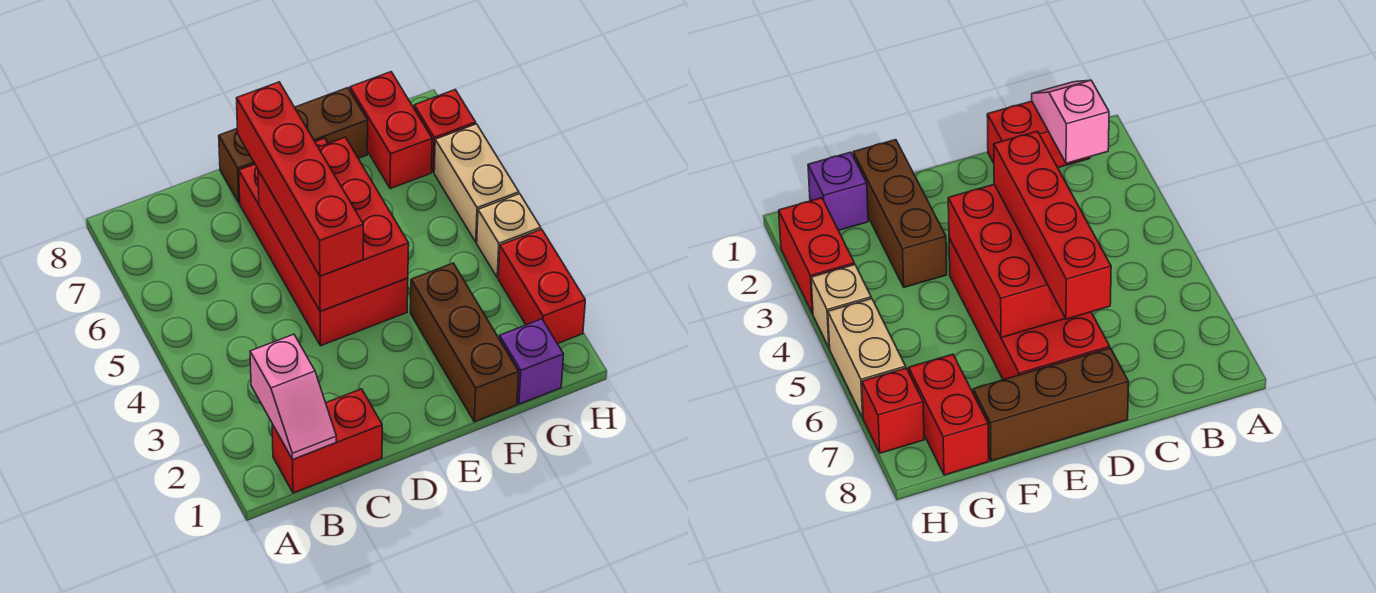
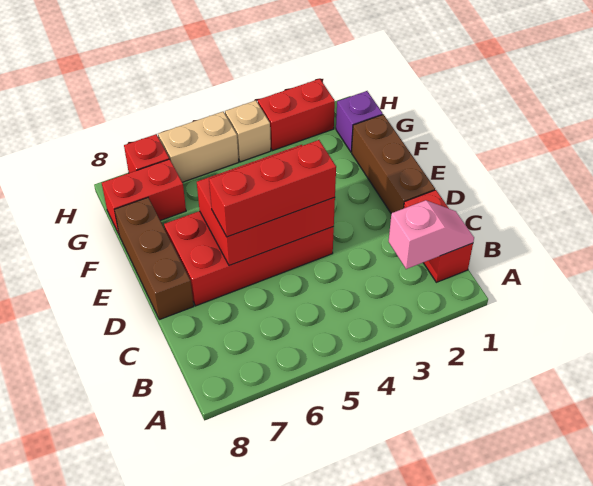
red brick D4:D7 level 3 -> red brick D4:D6 level 3
brown brick F1:F3 level 1 -> brown brick D1:F1 level 1

